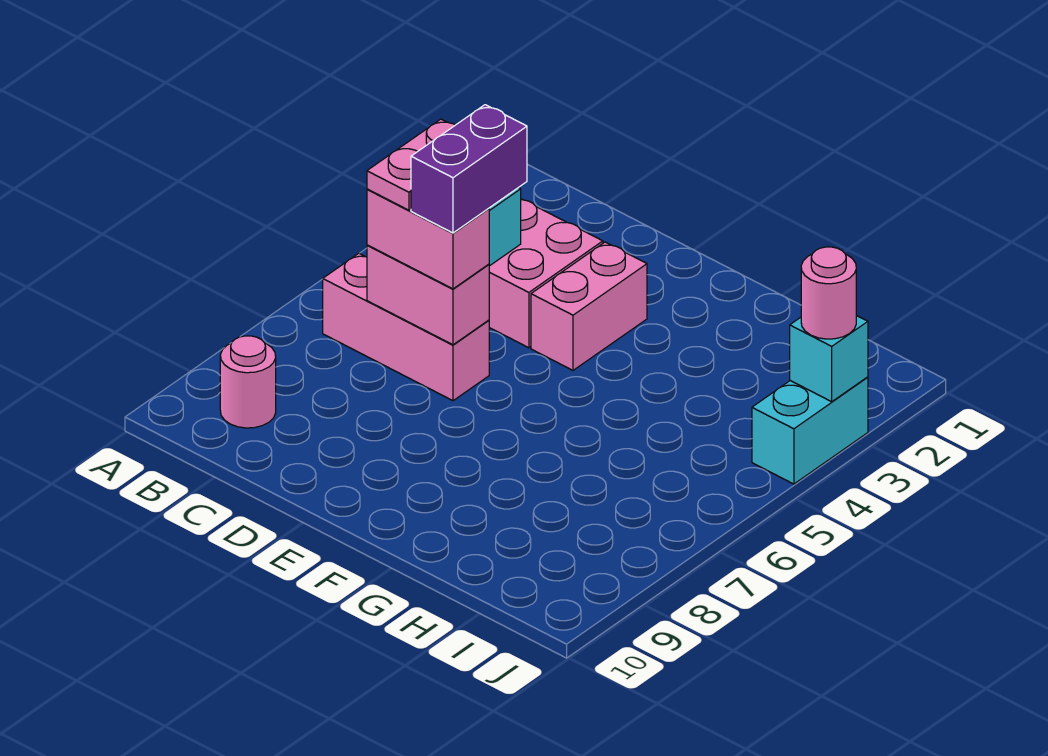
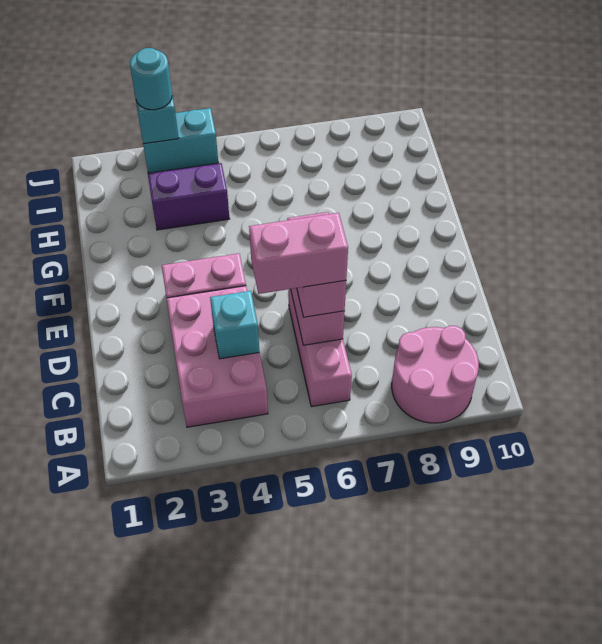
pink round brick B9 level 1 -> pink round brick A8:B9 level 1
pink plate C5:C6 level 4 -> pink brick C5:C6 level 4
purple brick D5:D6 level 4 -> purple brick H3:H4 level 1
pink round brick J3 level 3 -> cyan round brick J3 level 3

